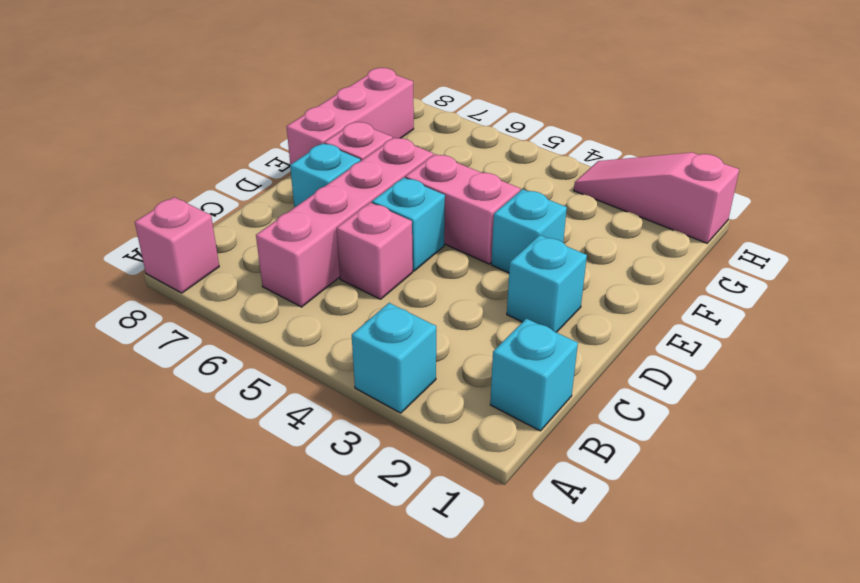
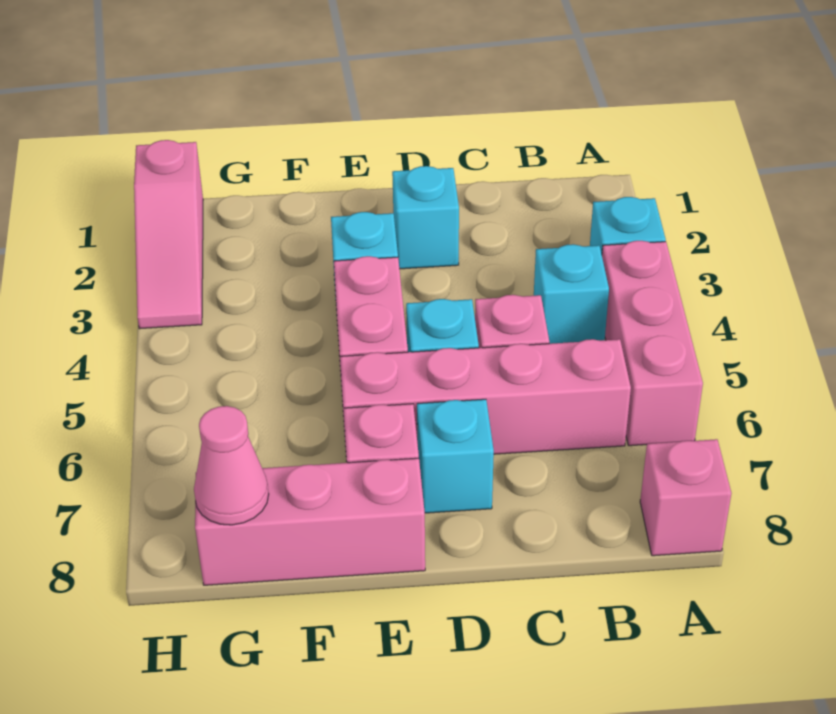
none -> pink brick A4:A6 level 1
cyan brick B1 level 1 -> cyan brick B4 level 1
none -> pink cone G8 level 2

